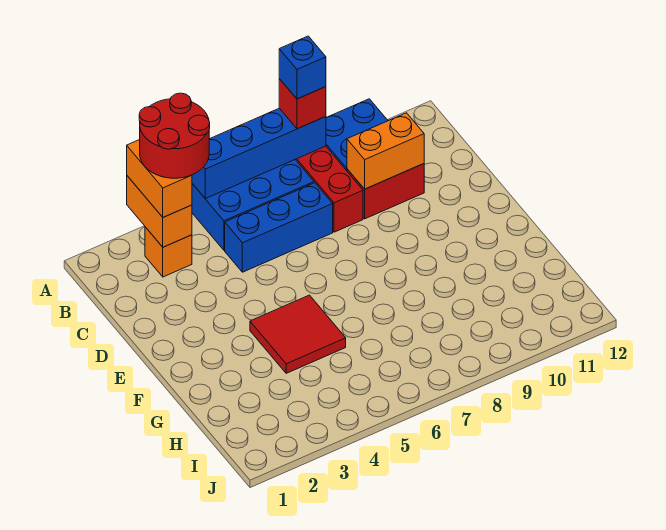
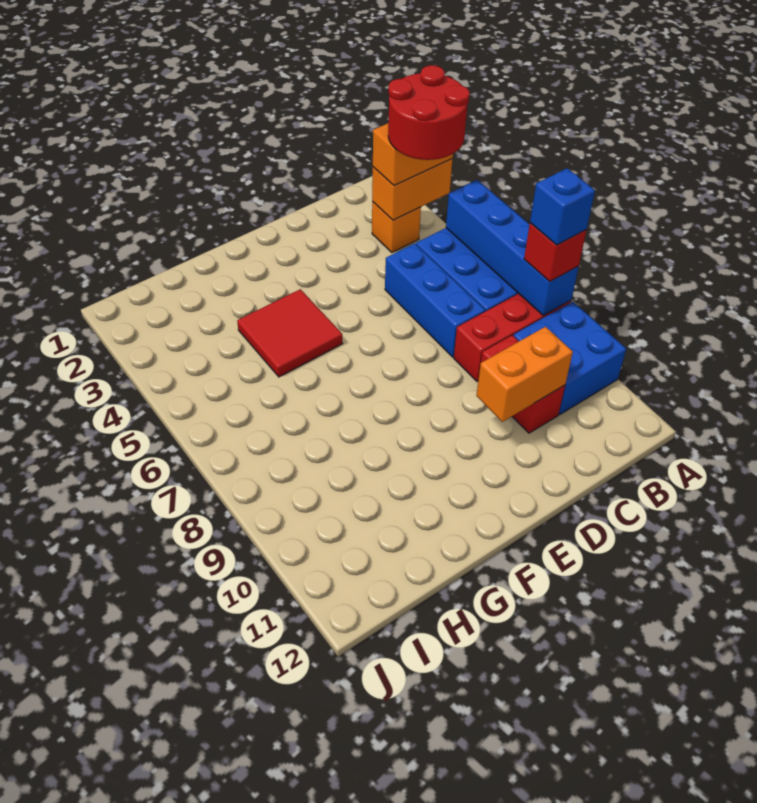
orange brick C9:C10 level 2 -> orange brick C10:D10 level 2

